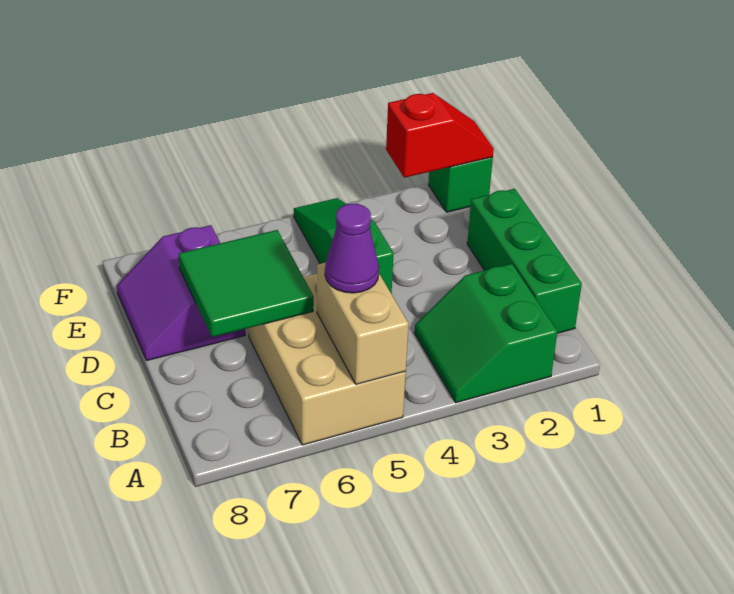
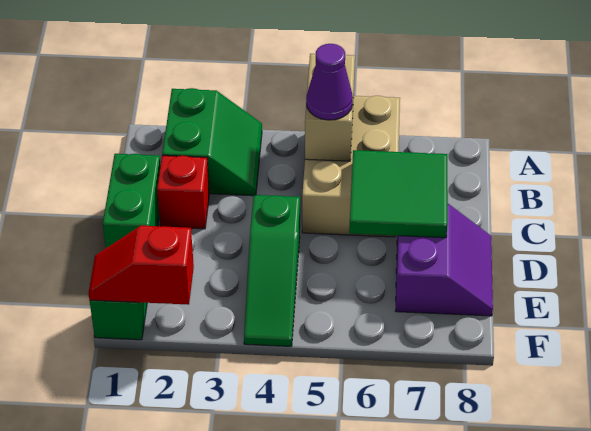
green brick B1:D1 level 1 -> green brick C1:D1 level 1
none -> red brick C2 level 1

